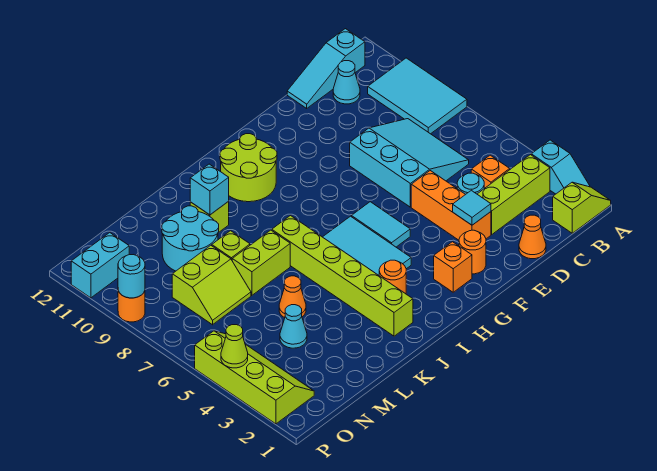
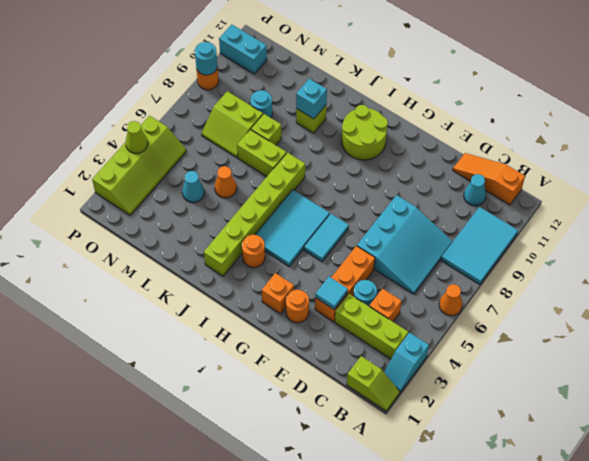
cyan slope B12:D12 level 1 top B -> orange slope B12:D12 level 1 top B
orange cone D1 level 1 -> orange cone A6 level 1
cyan round brick L9:M10 level 1 -> cyan round brick M9 level 1

